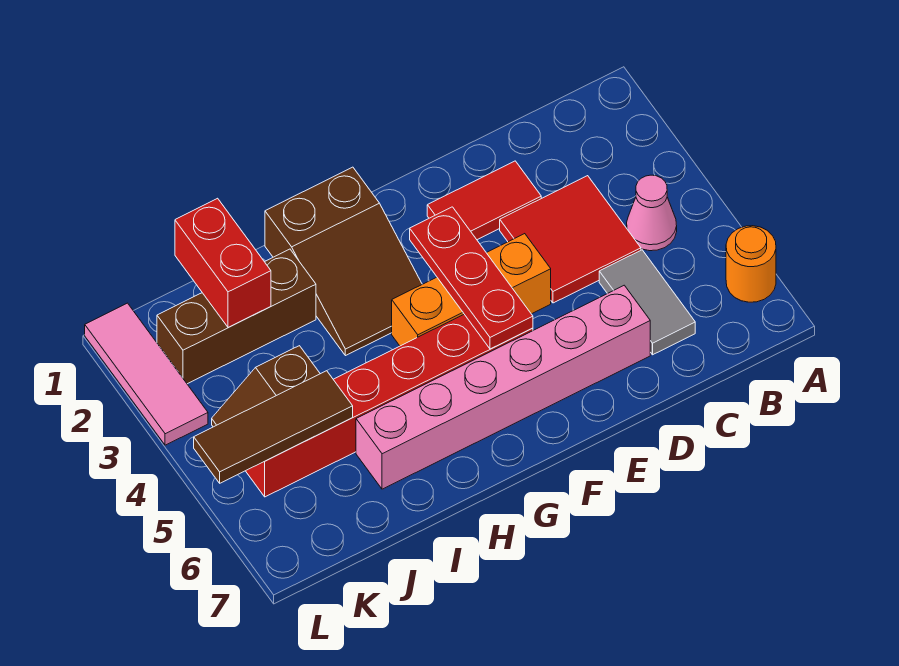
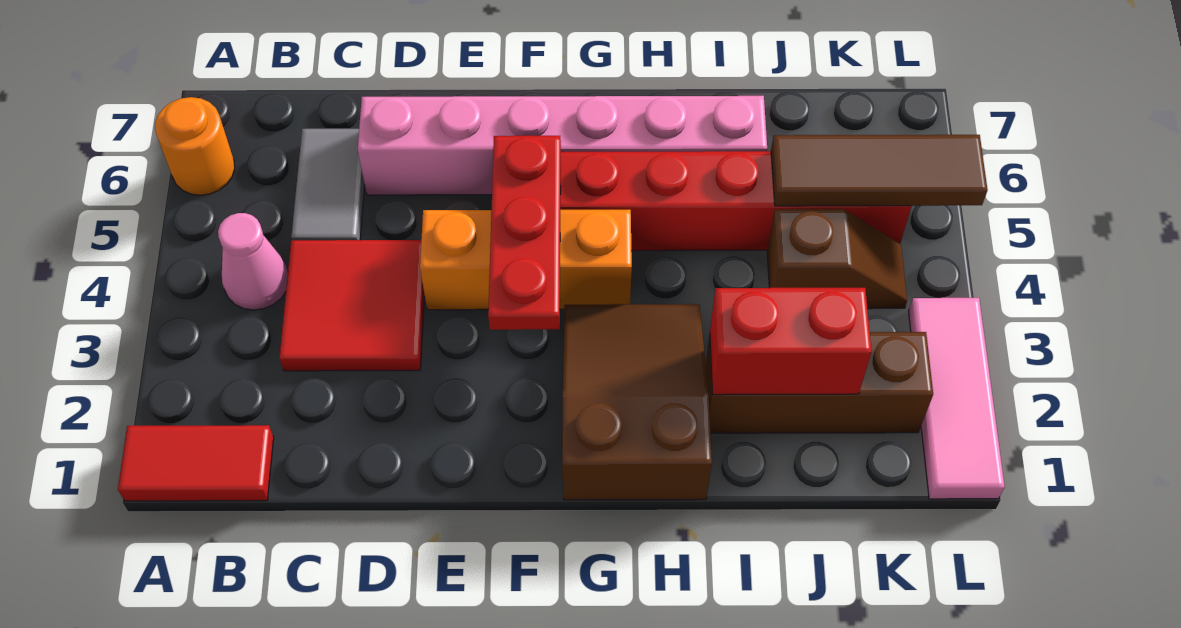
red tile D2:E2 level 1 -> red tile A1:B1 level 1
red brick J1:J2 level 2 -> red brick I2:J2 level 2

